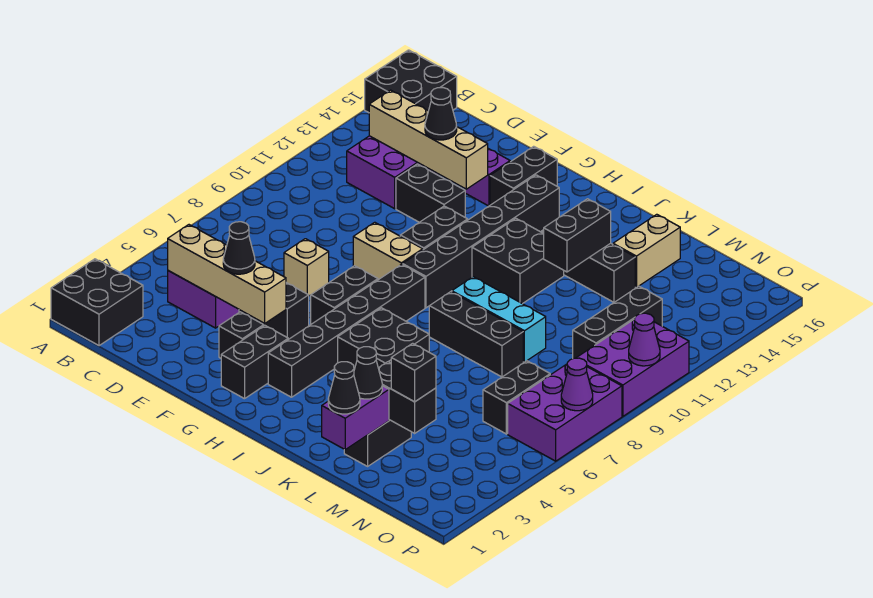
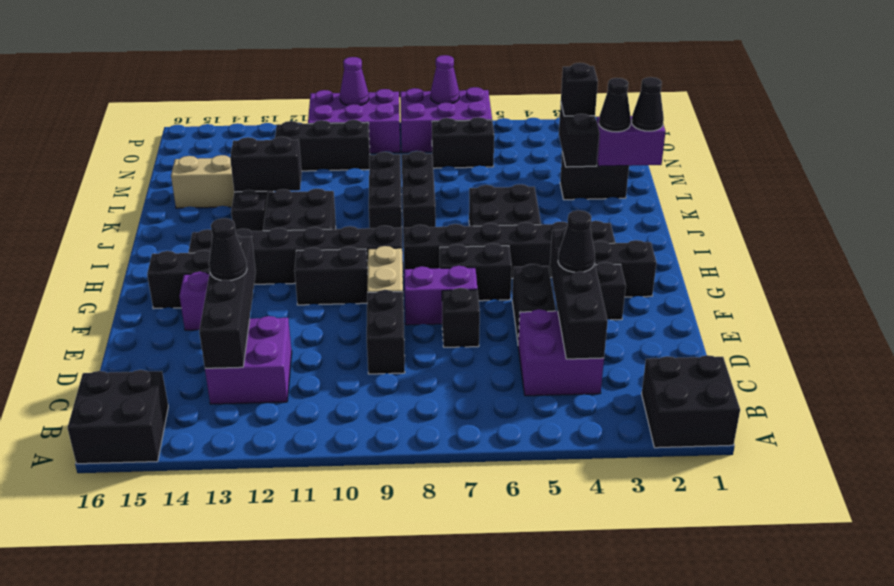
tan brick C4:F4 level 2 -> black brick C4:F4 level 2
tan brick C13:F13 level 2 -> black brick C13:F13 level 2
tan brick E7 level 1 -> black brick E7 level 1
black brick E12:F12 level 1 -> black brick D9:E9 level 1
none -> purple brick F7:F8 level 1
cyan brick J9:L9 level 1 -> black brick J9:L9 level 1

